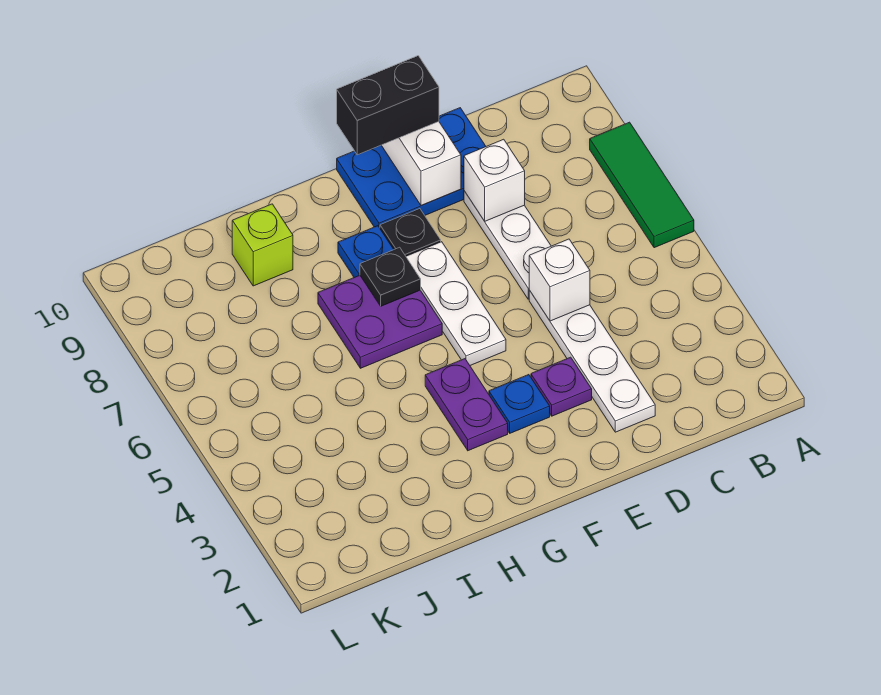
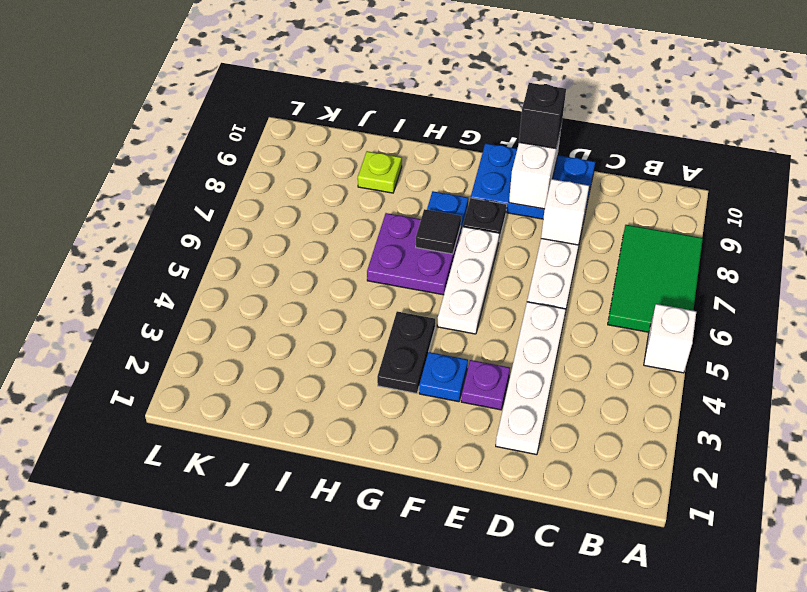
green tile A6:A8 level 1 -> green tile A6:B8 level 1
white brick D5 level 2 -> white brick A5 level 1
black brick E10:F10 level 3 -> black brick E10 level 3
purple plate G3:G4 level 1 -> black plate G3:G4 level 1
black plate G7 level 2 -> black tile G7 level 2
lime brick I9 level 1 -> lime plate I9 level 1

